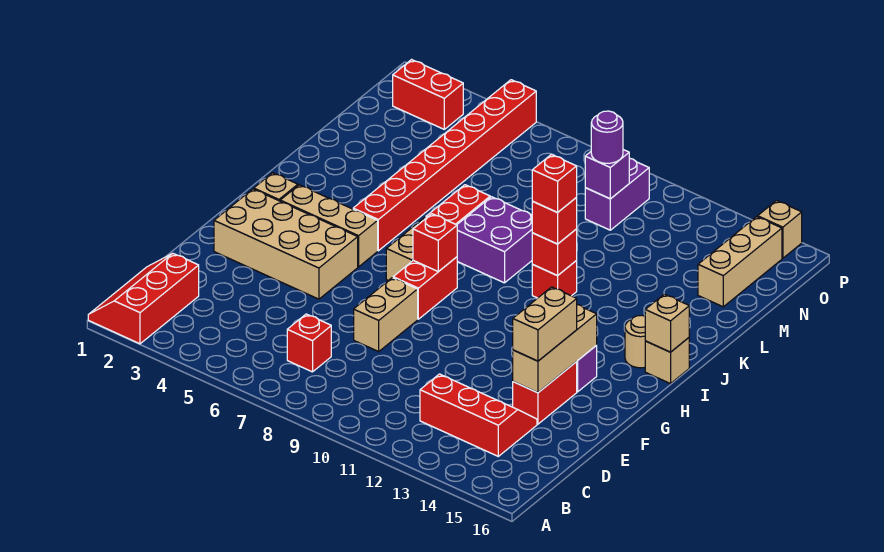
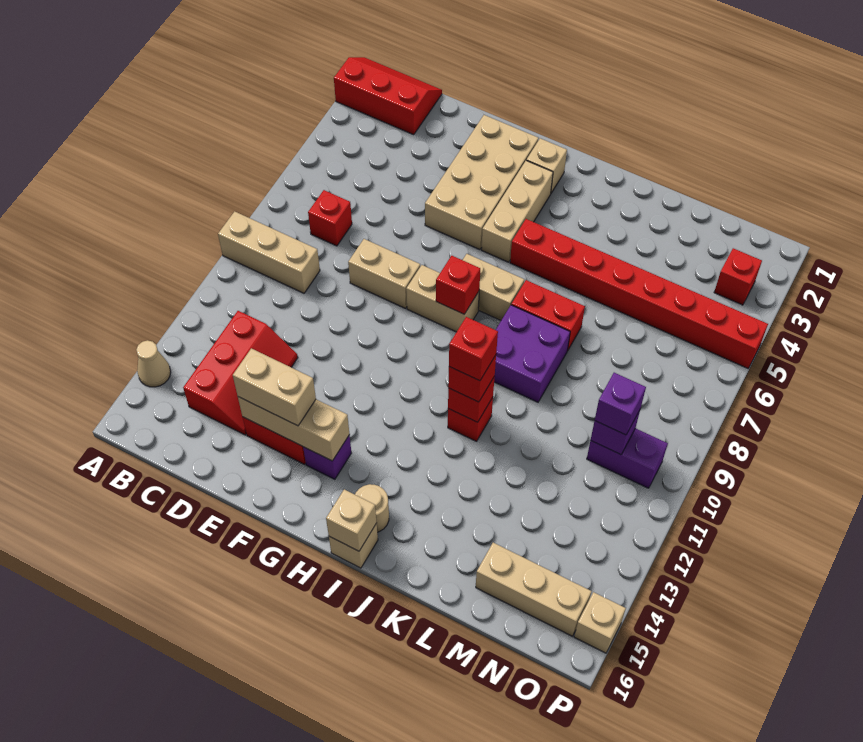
none -> tan brick A9:C9 level 1
none -> tan cone A14 level 1
red brick G8:H8 level 1 -> tan brick G8:H8 level 1
purple round brick N10 level 3 -> purple brick N10 level 3
red brick O2:O3 level 1 -> red brick O3 level 1

